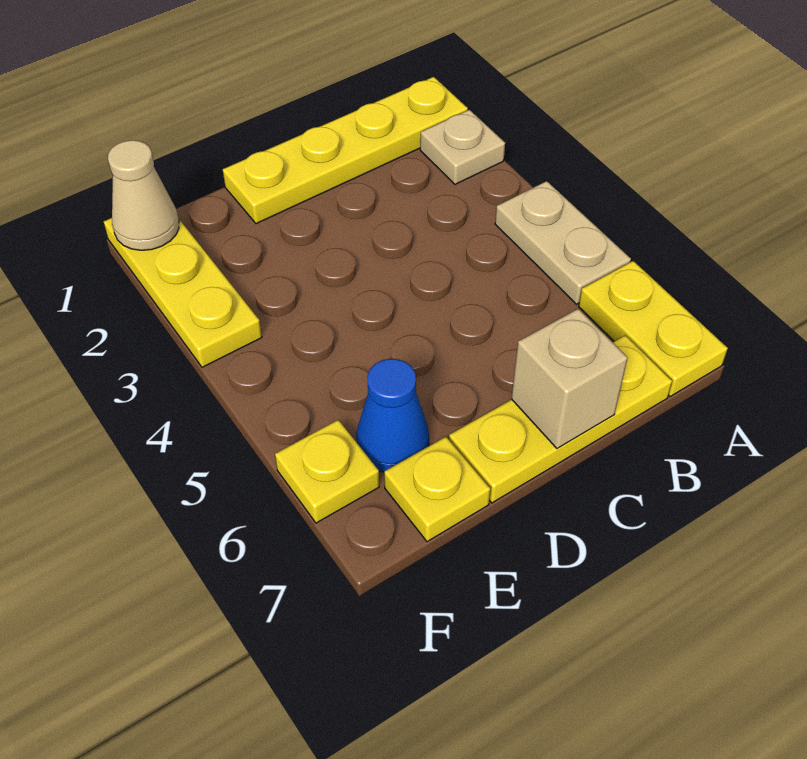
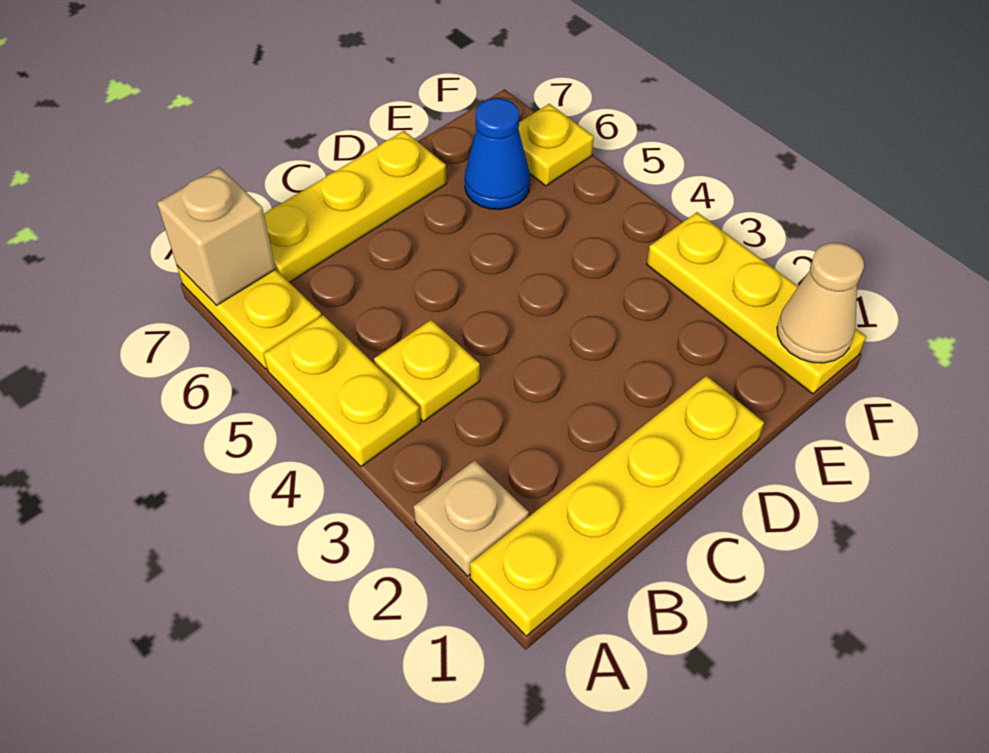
tan plate A4:A5 level 1 -> yellow plate A4:A5 level 1
tan brick C7 level 2 -> tan brick A7 level 2
yellow plate E7 level 1 -> yellow plate B4 level 1

